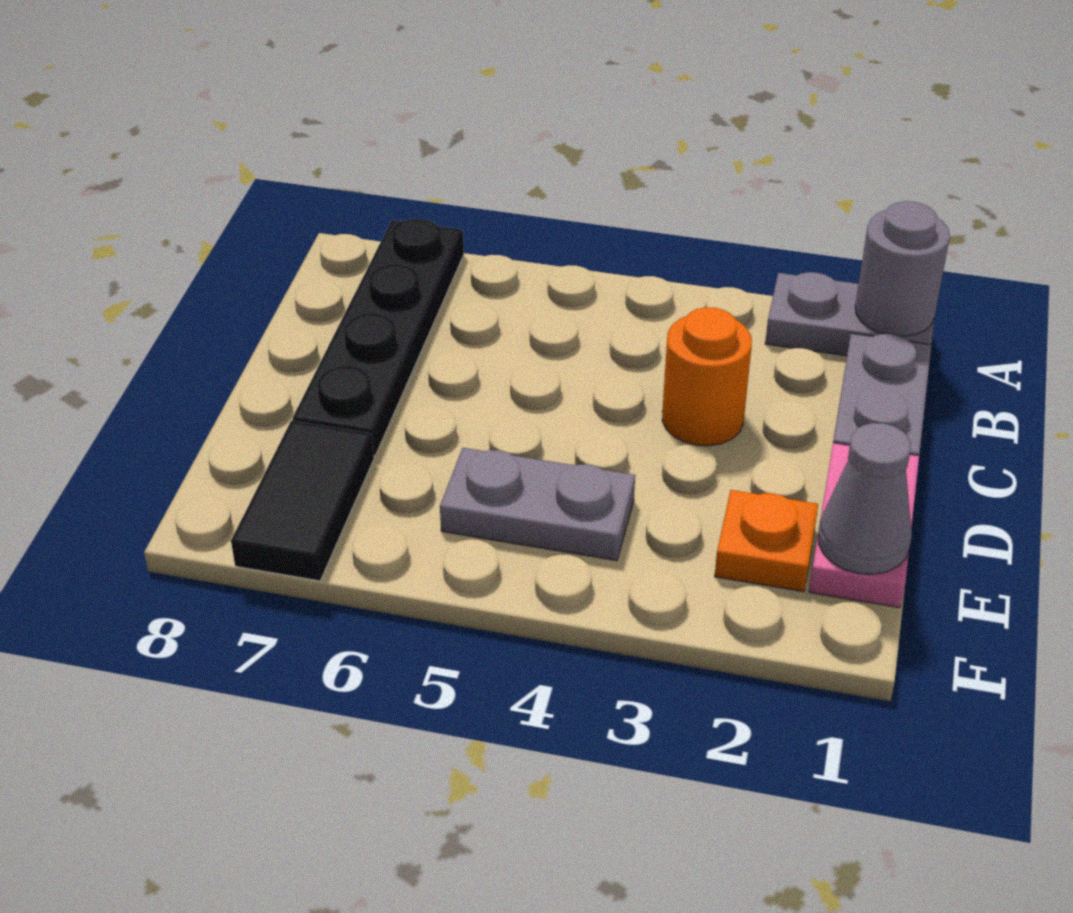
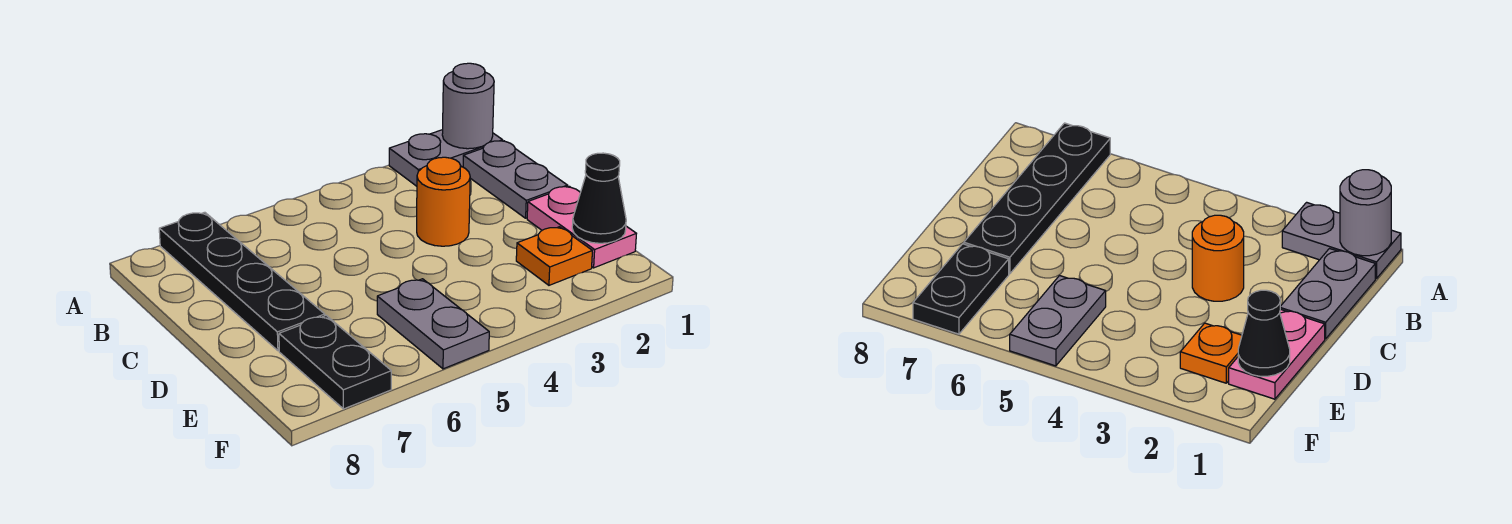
grey cone E1 level 2 -> black cone E1 level 2
grey plate E4:E5 level 1 -> grey plate E5:F5 level 1
black tile E7:F7 level 1 -> black plate E7:F7 level 1

